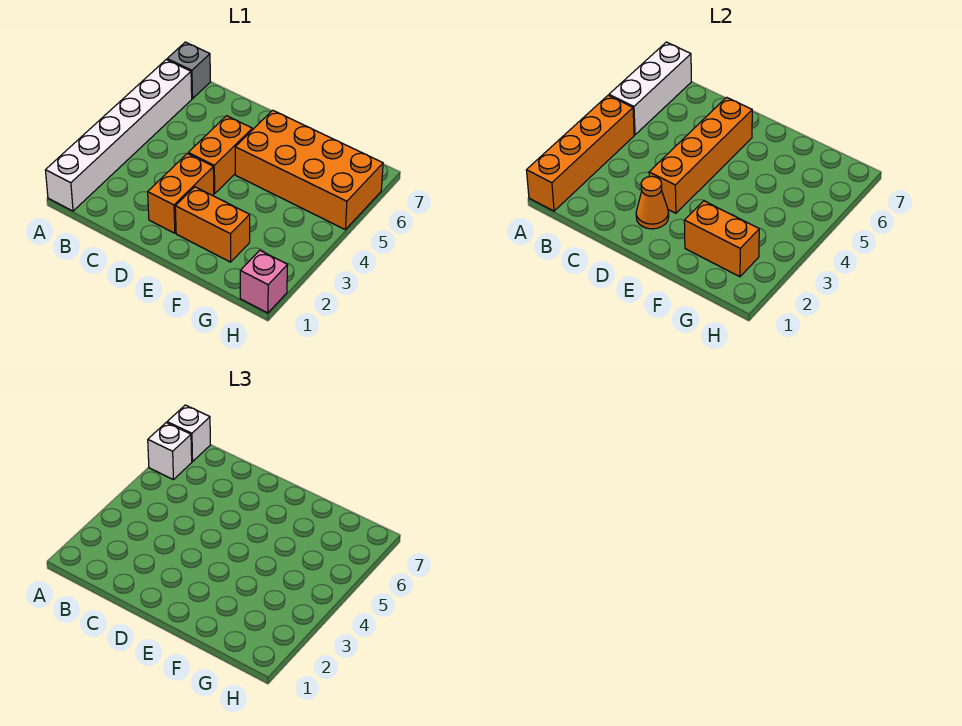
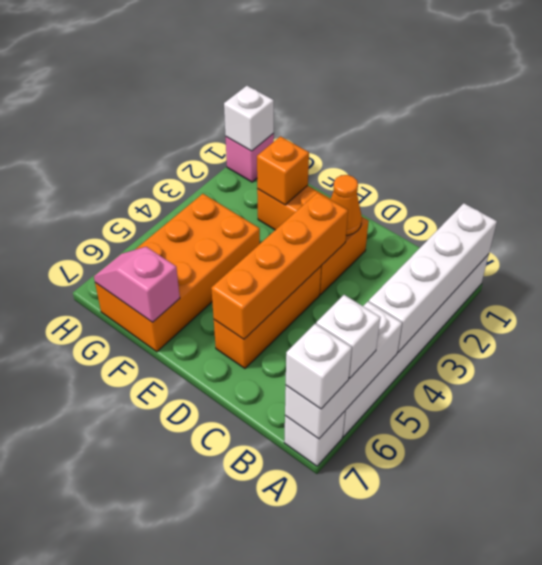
orange brick A1:A4 level 2 -> white brick A1:A4 level 2
grey brick A7 level 1 -> white brick A7 level 1
orange brick D4:D5 level 1 -> orange brick D4:D6 level 1
orange brick E5:H6 level 1 -> orange brick F4:G7 level 1
orange brick F2:G2 level 2 -> orange brick F2 level 2
none -> pink slope F7:G7 level 2 top F
none -> white brick H1 level 2

